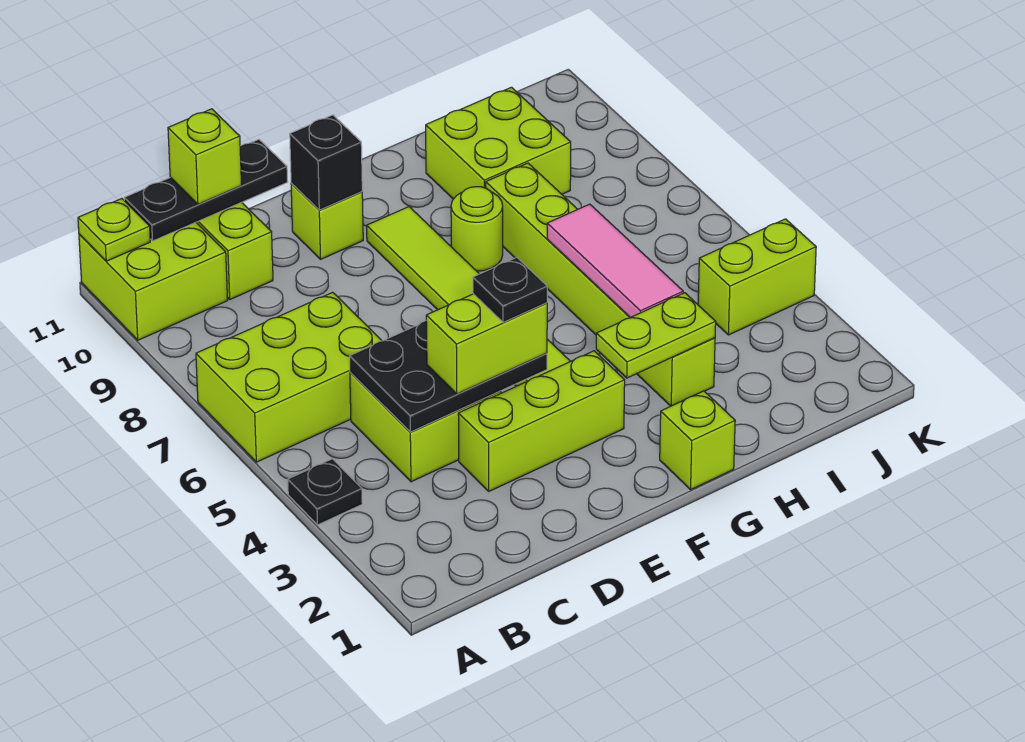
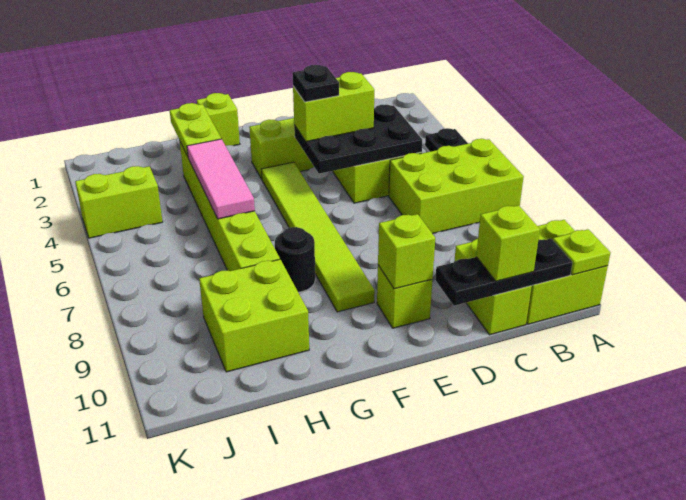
black brick E10 level 2 -> lime brick E10 level 2
lime plate G3:H3 level 2 -> lime plate H2:H3 level 2
lime round brick G8 level 1 -> black round brick G8 level 1

